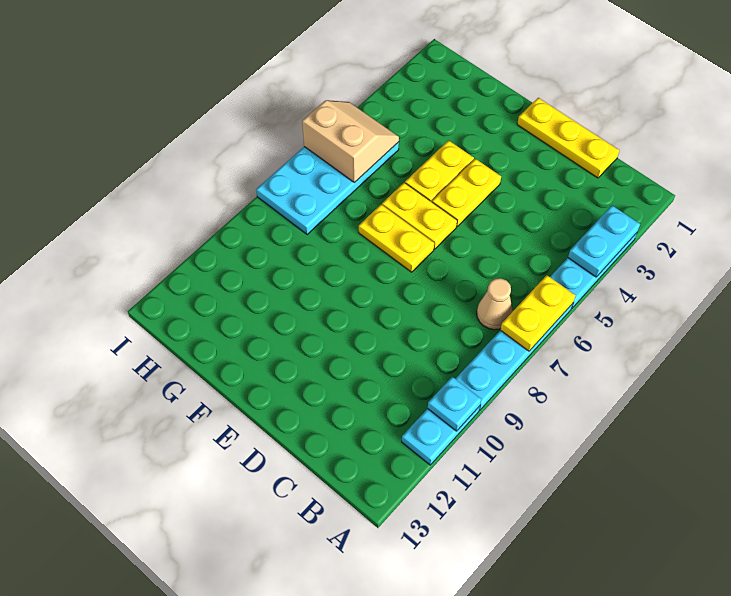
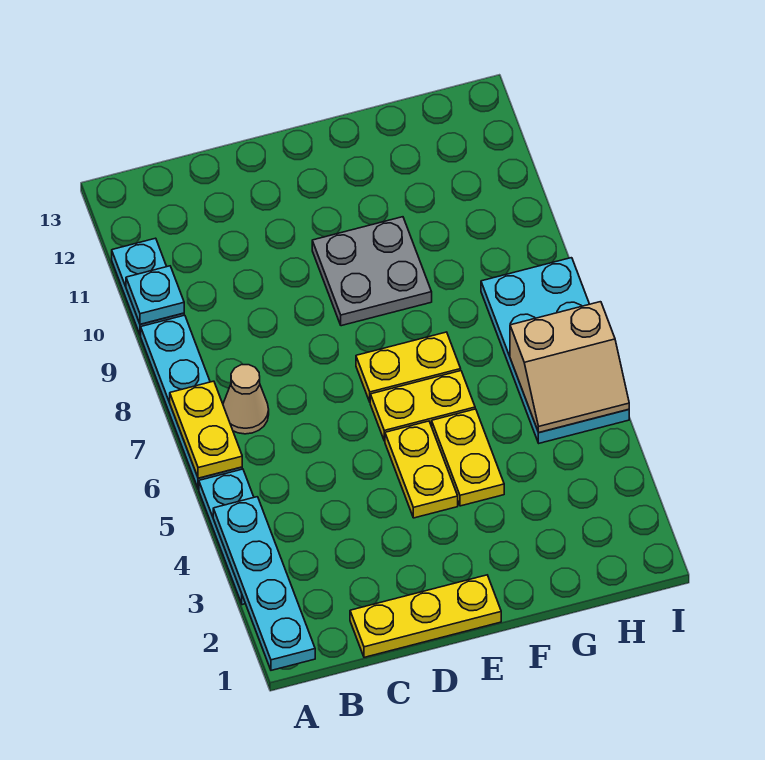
cyan plate A3:A4 level 2 -> cyan plate A1:A4 level 2
none -> grey plate E9:F10 level 1

